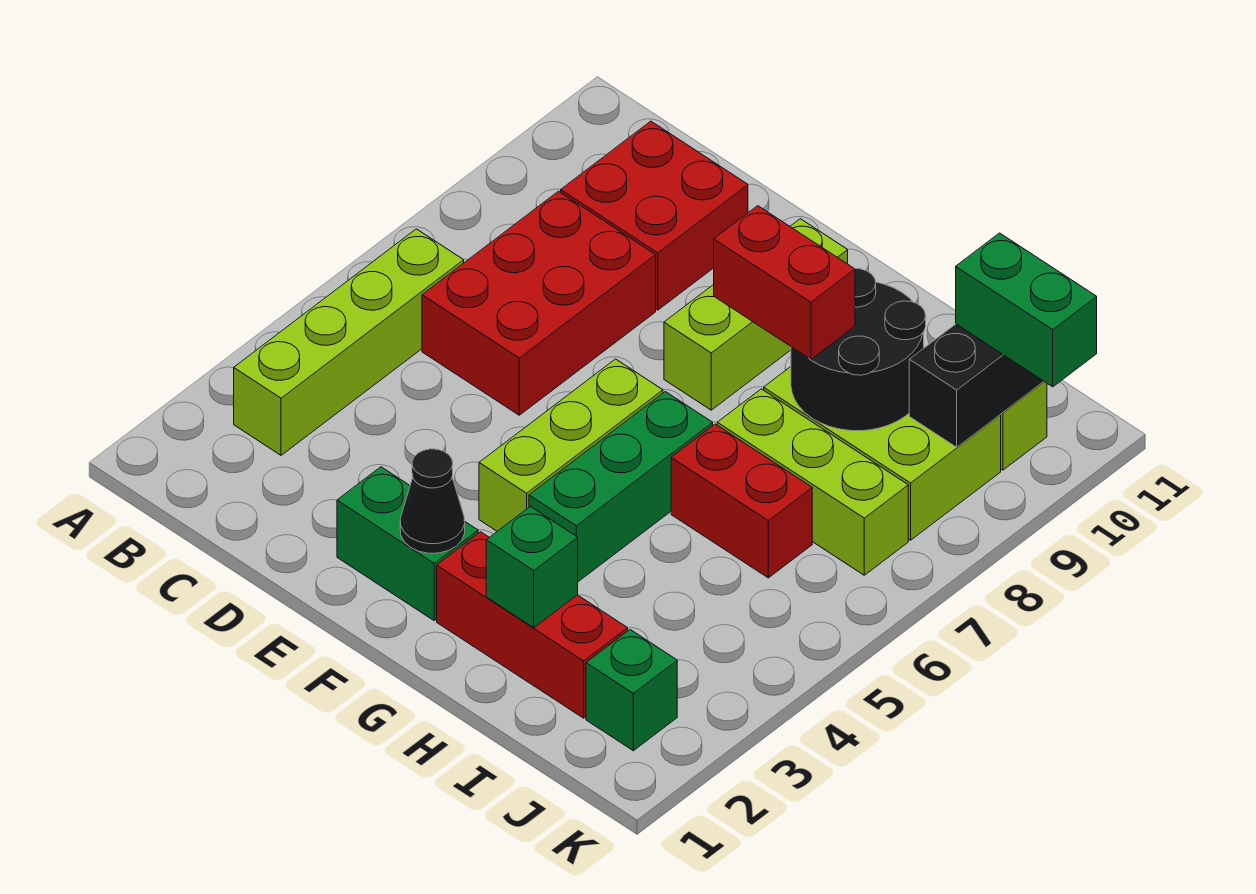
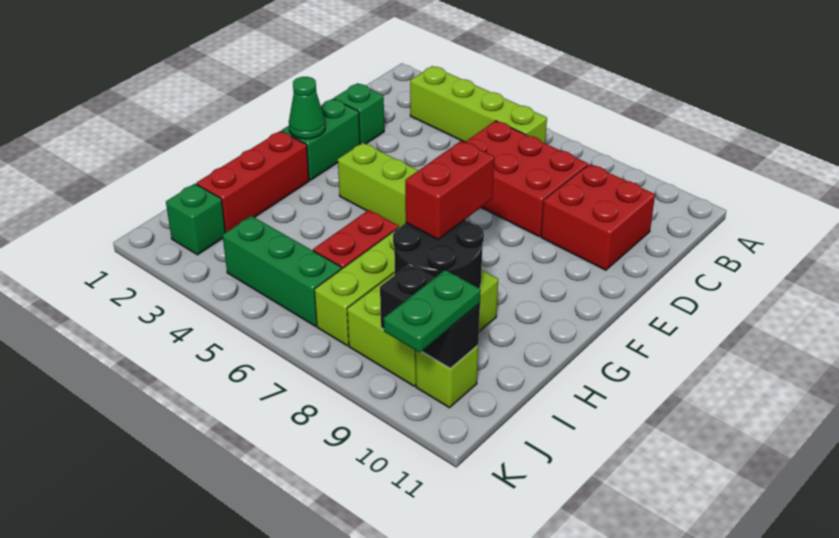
black cone F2 level 2 -> green cone F2 level 2
lime brick F8:F10 level 1 -> none
green brick G4:G6 level 1 -> green brick J4:J6 level 1
green brick H2 level 2 -> green brick D2 level 1
green brick J10:K10 level 3 -> green plate J10:K10 level 3

